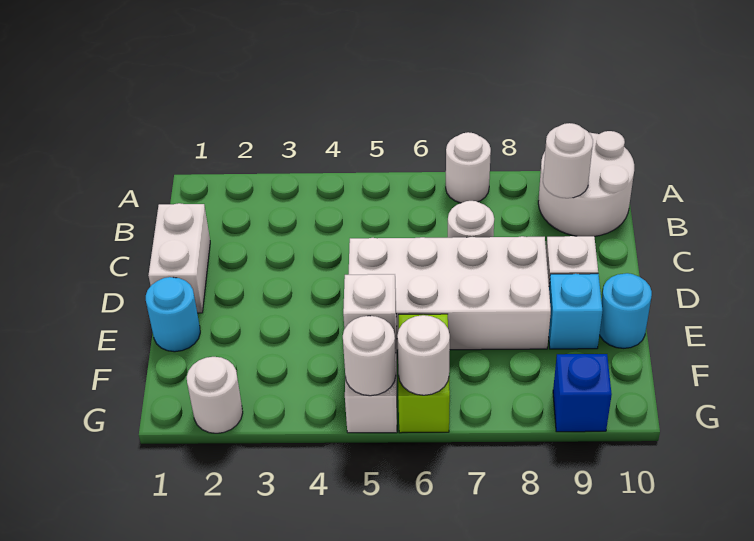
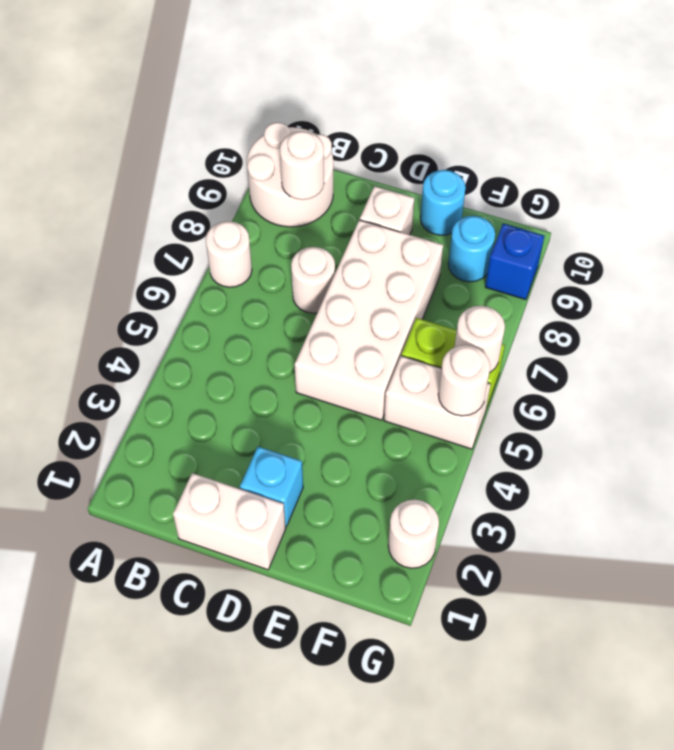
cyan round brick E1 level 1 -> cyan round brick F9 level 1
cyan brick E9 level 1 -> cyan brick D2 level 1
white brick F5 level 2 -> none

